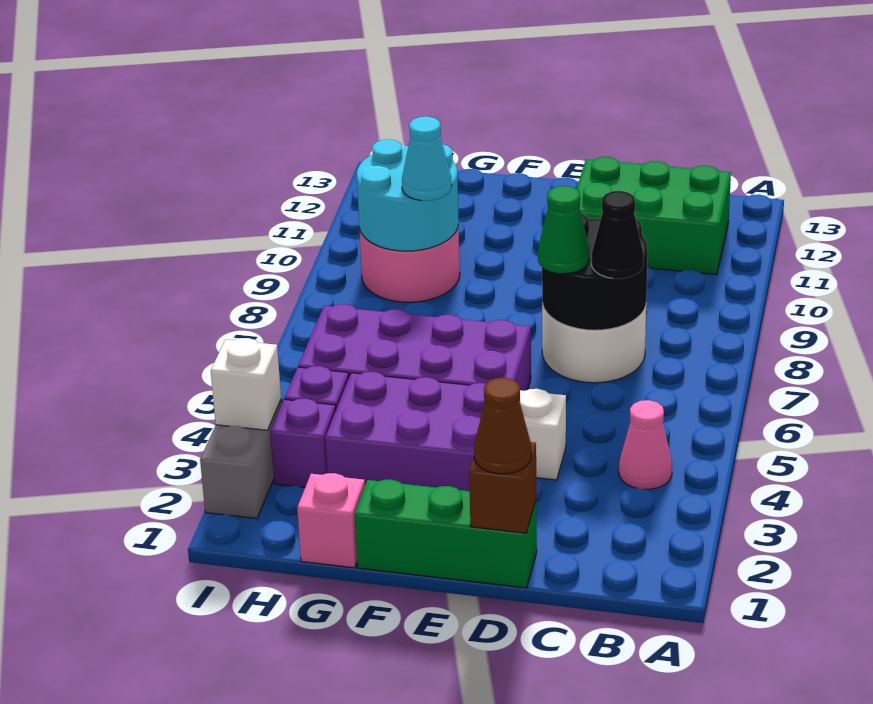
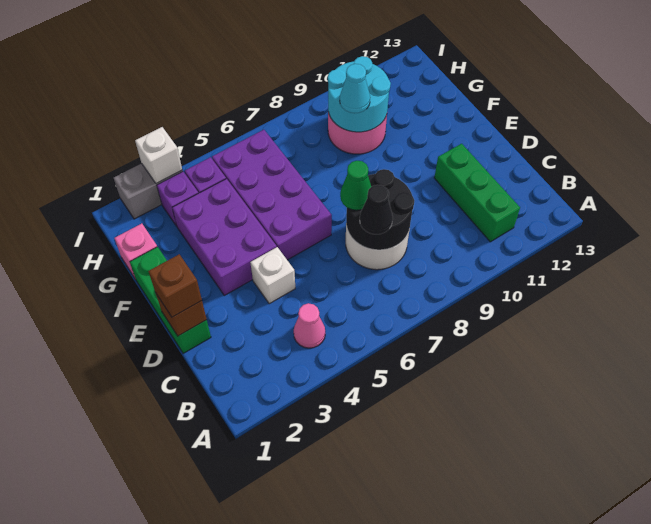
green brick B11:D12 level 1 -> green brick B11:D11 level 1
brown cone D1 level 3 -> brown brick D1 level 3

